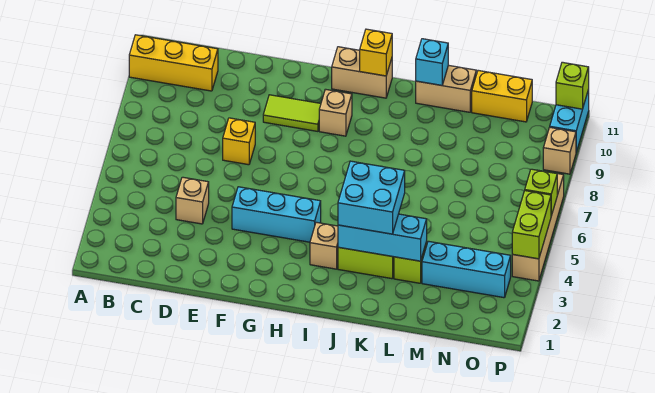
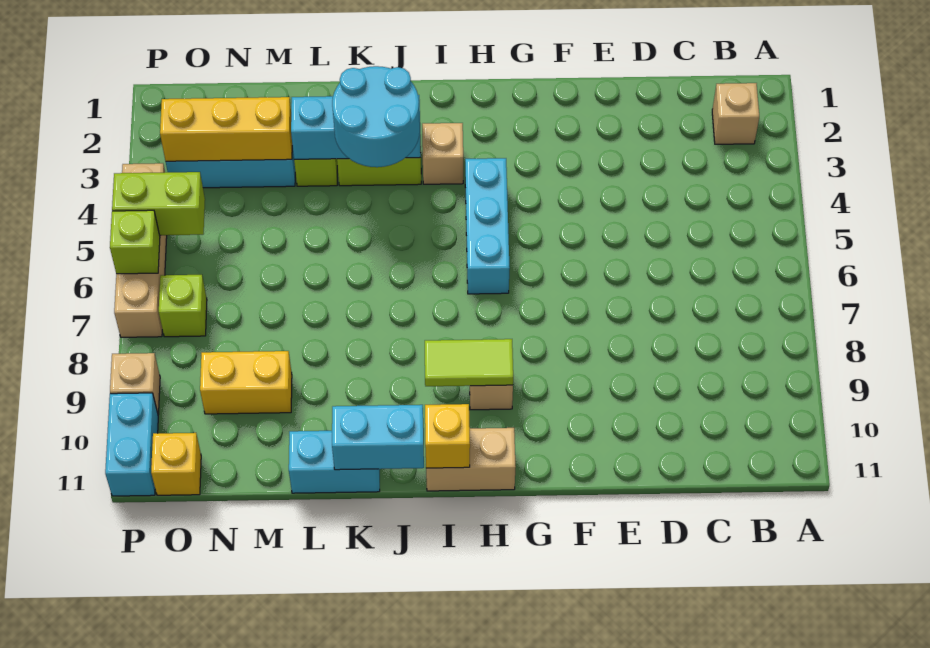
yellow brick A10:C10 level 1 -> yellow brick M3:O3 level 2
tan brick D4 level 1 -> tan brick B2 level 1
yellow brick E7 level 1 -> yellow brick O11 level 1
cyan brick F4:H4 level 1 -> cyan brick H4:H6 level 1
lime tile F9:G9 level 1 -> lime tile H9:I9 level 2
cyan brick J3:K4 level 3 -> cyan round brick J3:K4 level 3
tan brick K11:L11 level 1 -> cyan brick K11:L11 level 1
cyan brick K11 level 2 -> cyan brick J11:K11 level 2
yellow brick M11:N11 level 1 -> yellow brick M9:N9 level 1
lime brick P4:P5 level 2 -> lime brick O5:P5 level 2
lime brick P11 level 2 -> lime brick O7 level 1

